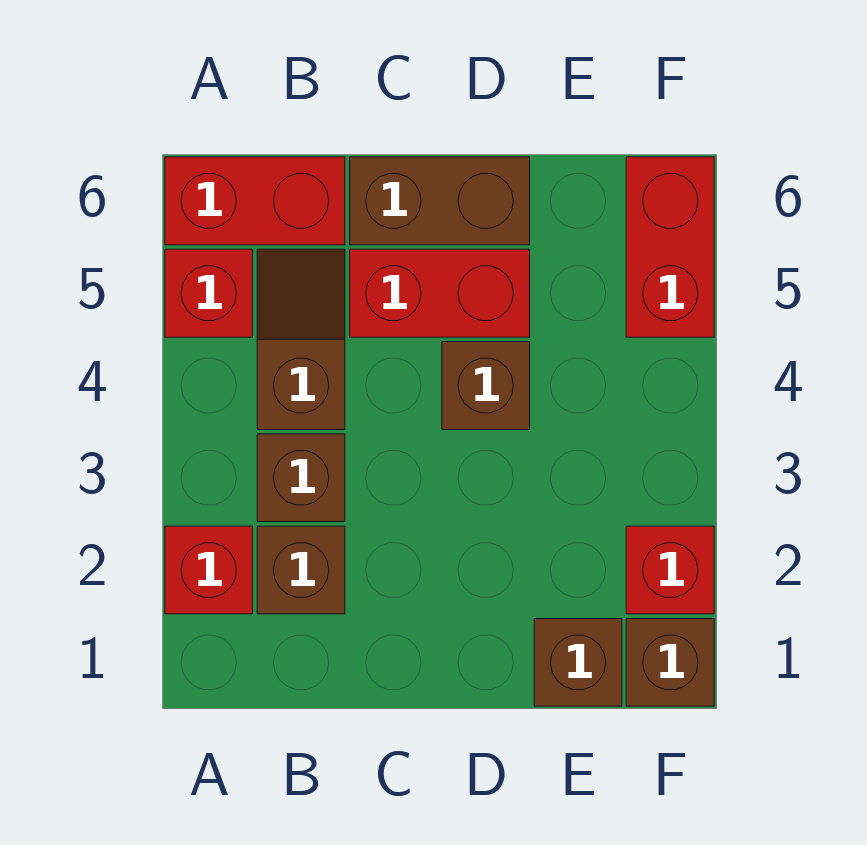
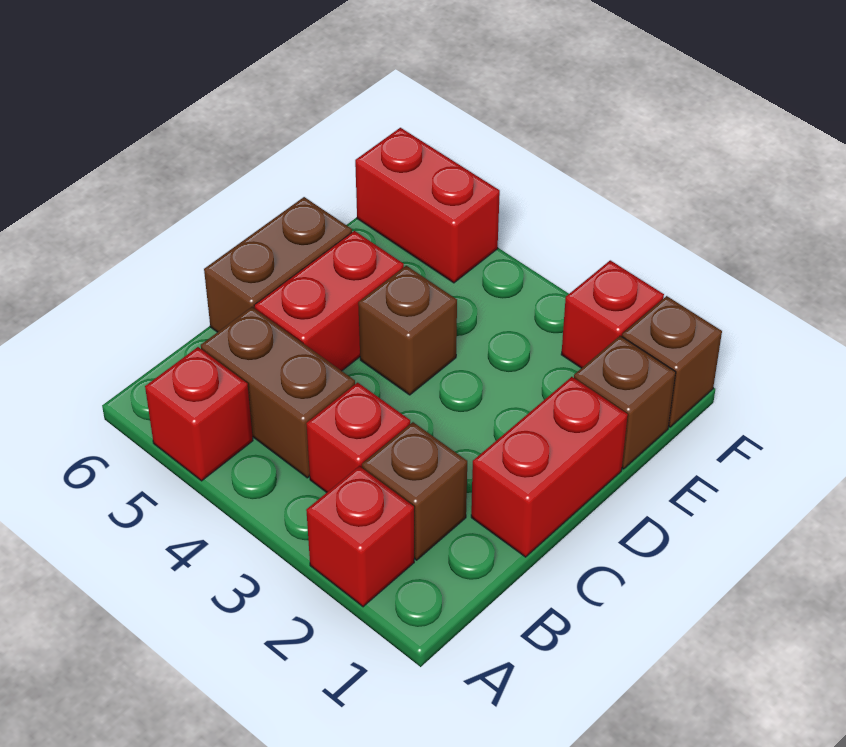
red brick A6:B6 level 1 -> red brick C1:D1 level 1
brown brick B3 level 1 -> red brick B3 level 1
brown slope B4:B5 level 1 top 4 -> brown brick B4:B5 level 1

